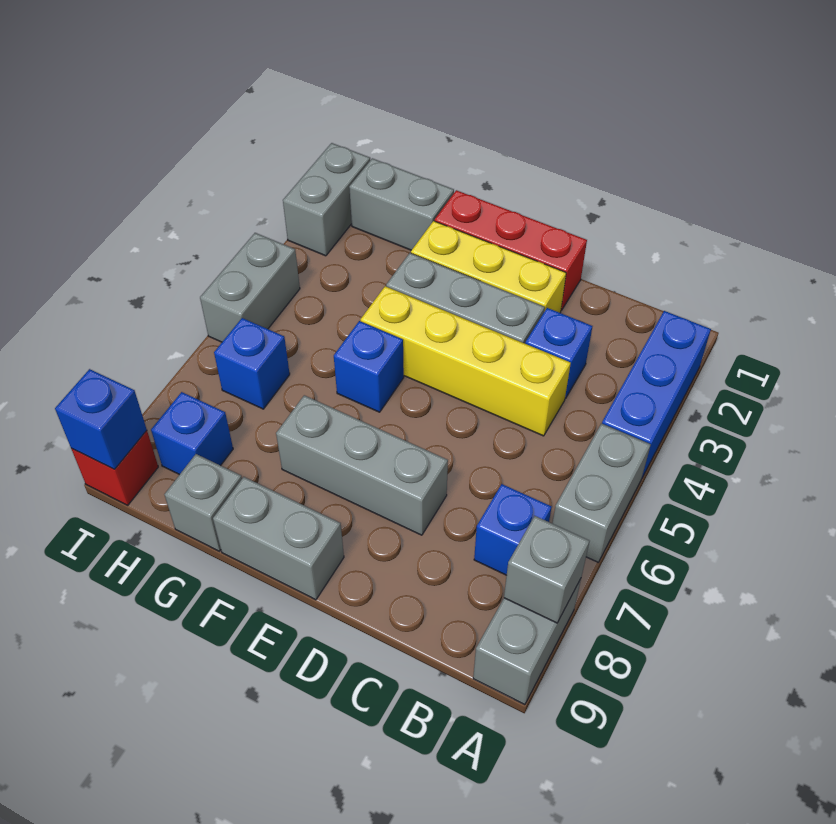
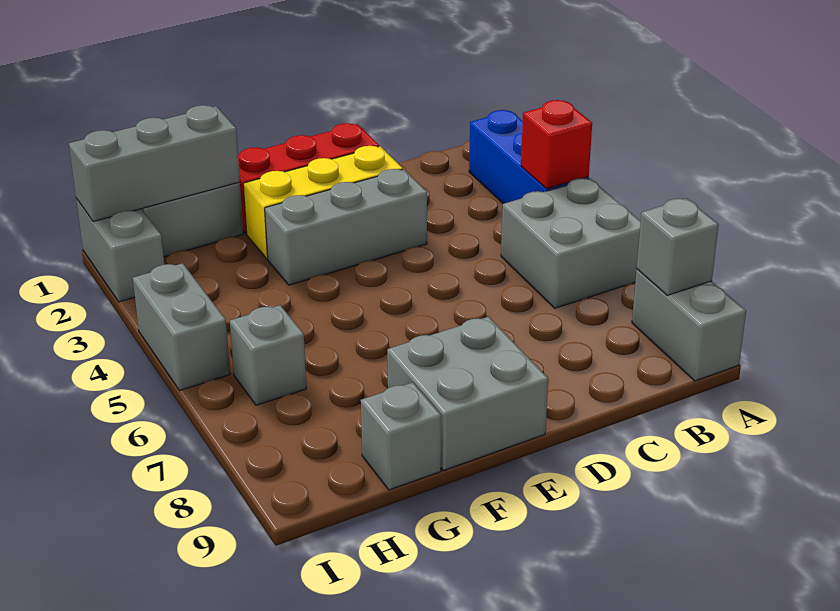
grey brick A5:A6 level 1 -> grey brick A5:B6 level 1
blue brick B7 level 1 -> none
blue brick C3 level 1 -> none
yellow brick C4:F4 level 1 -> none
grey brick D7:F7 level 1 -> grey brick G1:I1 level 2
grey brick E9:F9 level 1 -> grey brick E8:F9 level 1
blue brick F5 level 1 -> none
blue brick H6 level 1 -> grey brick H6 level 1
blue brick H8 level 1 -> none
red brick I9 level 1 -> red brick A4 level 2
blue brick I9 level 2 -> none

